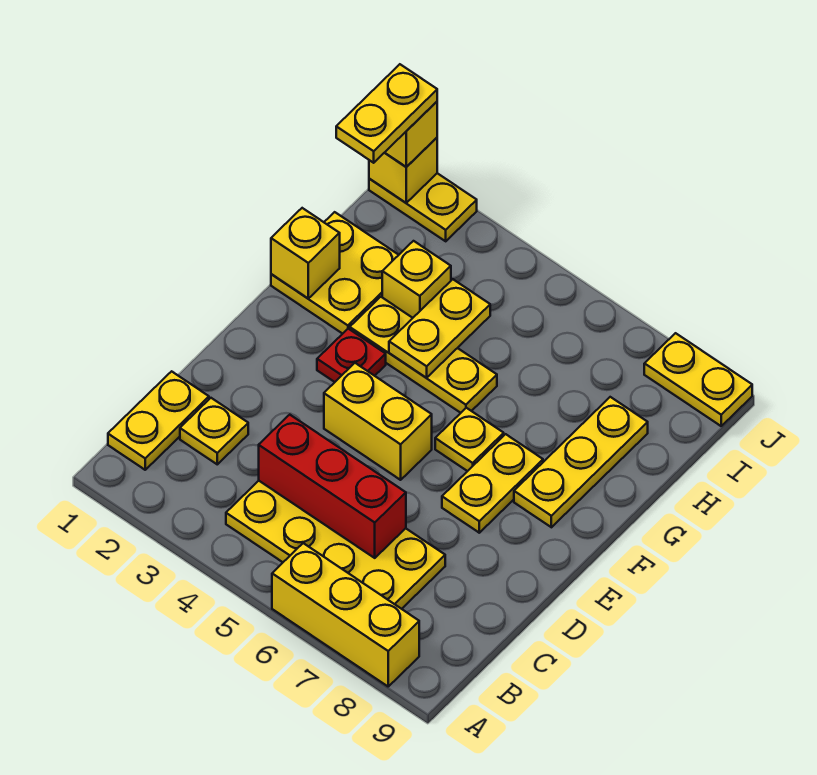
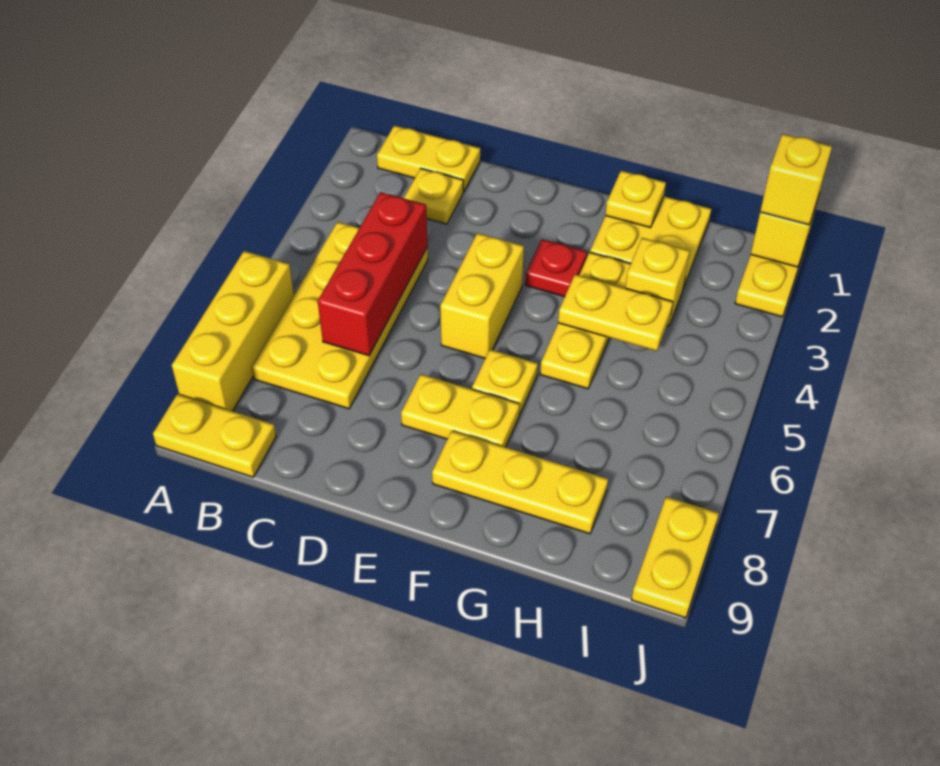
yellow brick G1 level 2 -> yellow plate G1 level 2
yellow plate I1:J1 level 4 -> yellow plate A9:B9 level 1

